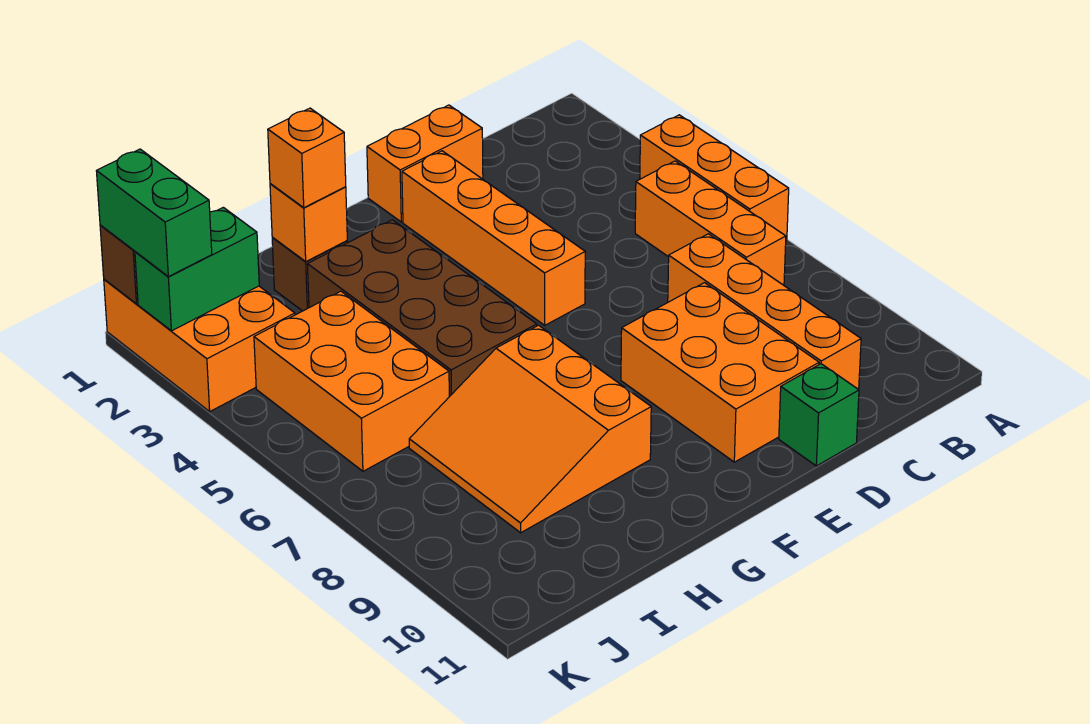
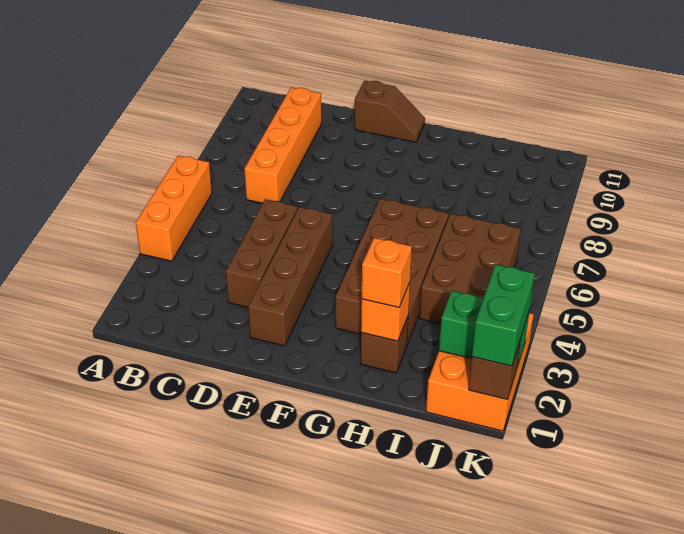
orange brick B5:B7 level 1 -> none
orange brick D1:E1 level 1 -> none
none -> brown brick D3:D5 level 1
orange brick D8:E10 level 1 -> none
green brick D11 level 1 -> none
orange brick E2:E5 level 1 -> brown brick E2:E5 level 1
none -> brown slope E11:F11 level 1 top E
orange slope G7:I9 level 1 top G -> none
orange brick I4:J6 level 1 -> brown brick I4:J6 level 1

